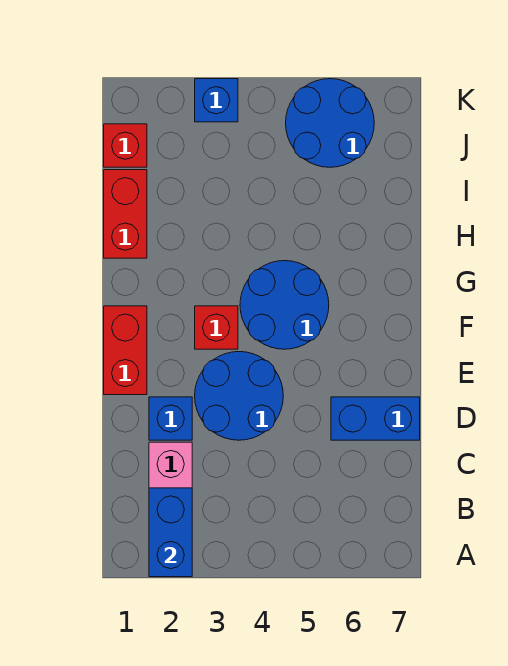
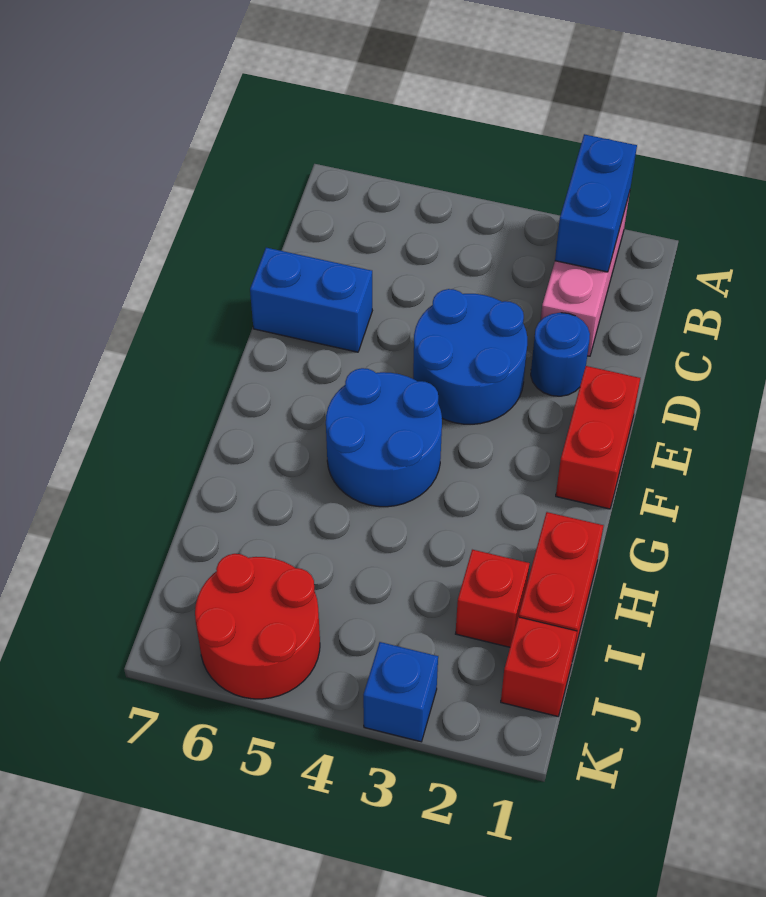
blue brick D2 level 1 -> blue round brick D2 level 1
red brick F3 level 1 -> red brick I2 level 1
blue round brick J5:K6 level 1 -> red round brick J5:K6 level 1

